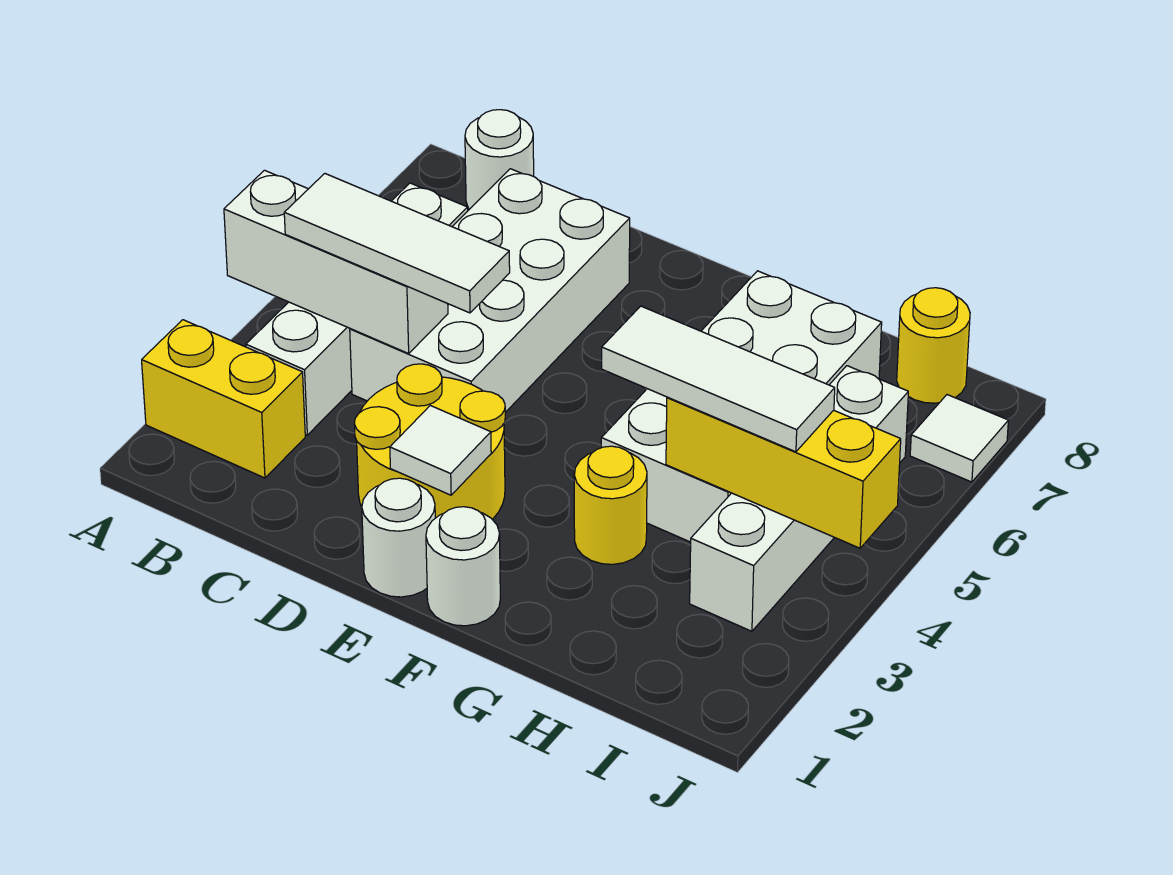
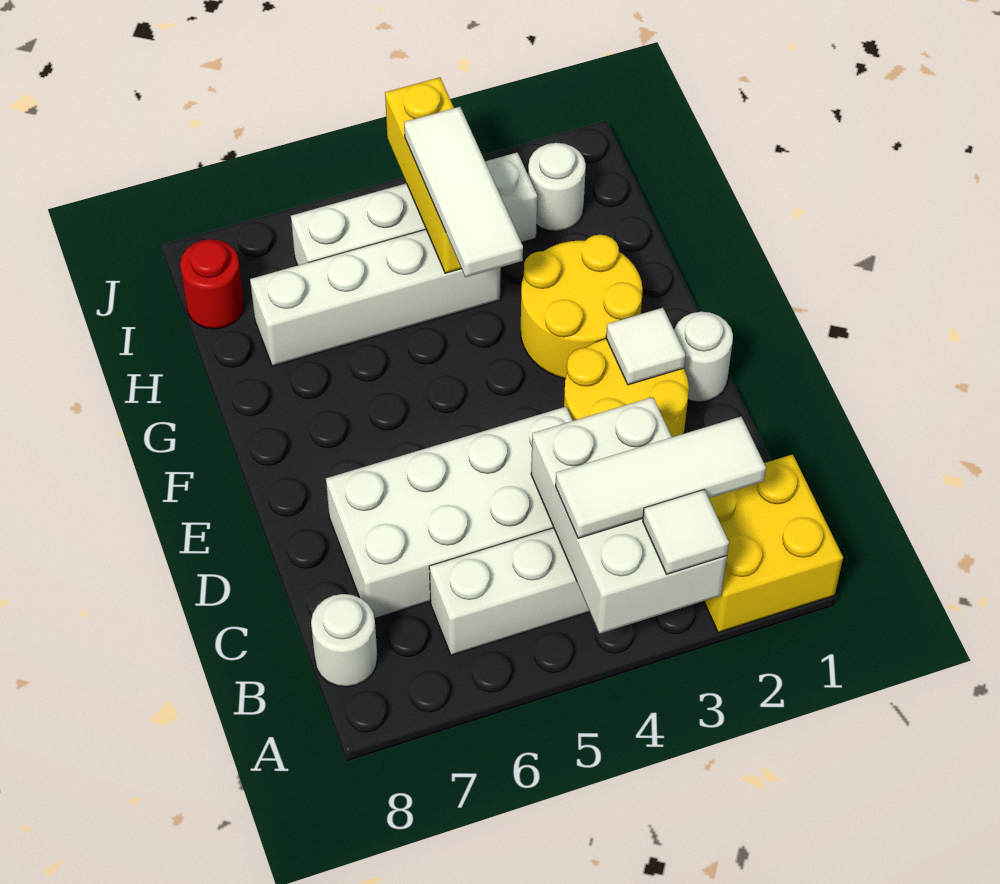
yellow brick A2:B2 level 1 -> yellow brick A1:B2 level 1
white brick A4:C4 level 2 -> white brick A3:C4 level 2
white tile B4:D4 level 3 -> white tile B2:B4 level 3
white round brick F1 level 1 -> white round brick I2 level 1
yellow round brick G3 level 1 -> yellow round brick F2:G3 level 1
white brick G4:H7 level 1 -> white brick H4:H7 level 1
yellow round brick I8 level 1 -> red round brick I8 level 1
white tile J7 level 1 -> white tile A3 level 3

